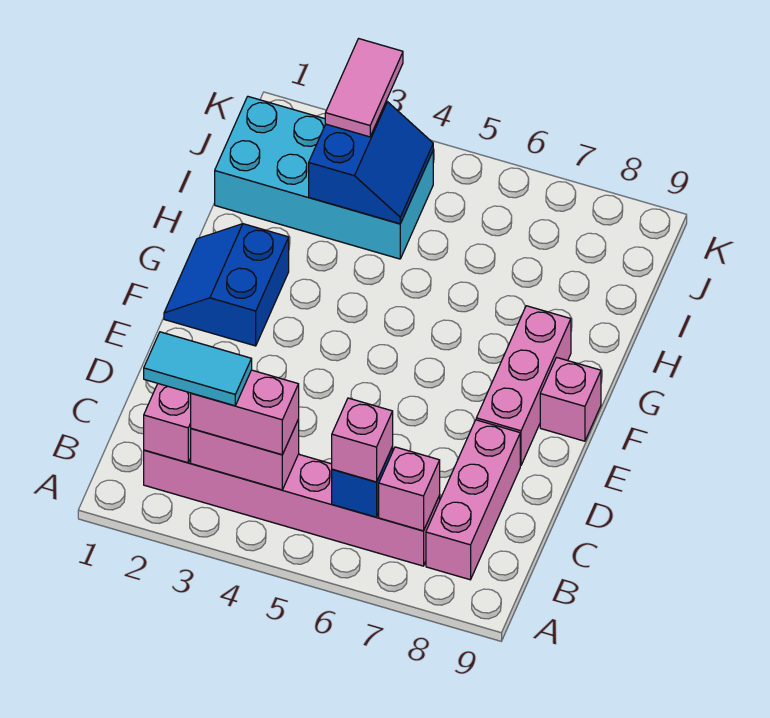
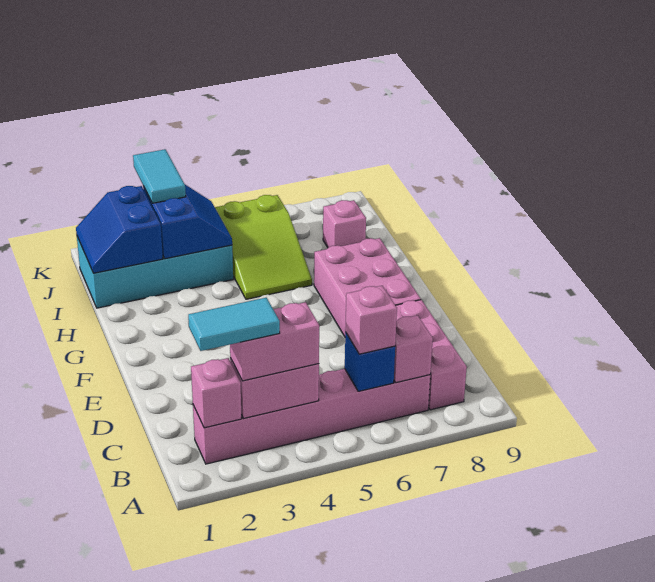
pink brick E8:G8 level 1 -> pink brick E7:G8 level 1
blue slope F1:G2 level 1 top 2 -> blue slope I1:J2 level 2 top 2
pink brick F9 level 1 -> pink brick I8 level 1
none -> lime slope H5:J6 level 1 top J
pink tile J3:K3 level 3 -> cyan tile J3:K3 level 3

